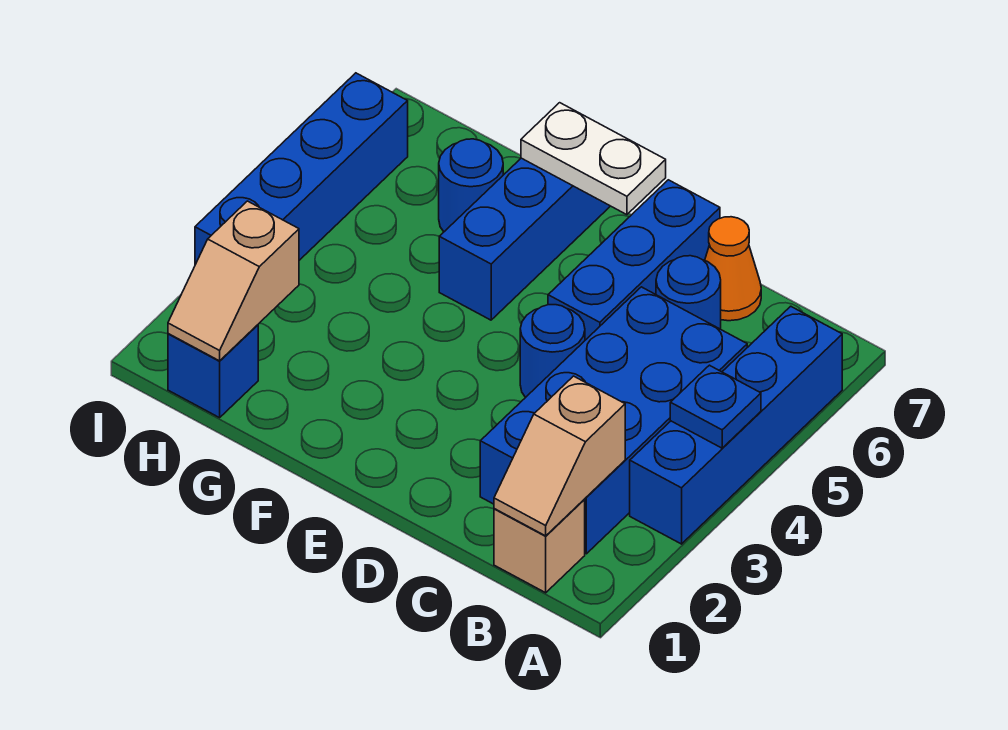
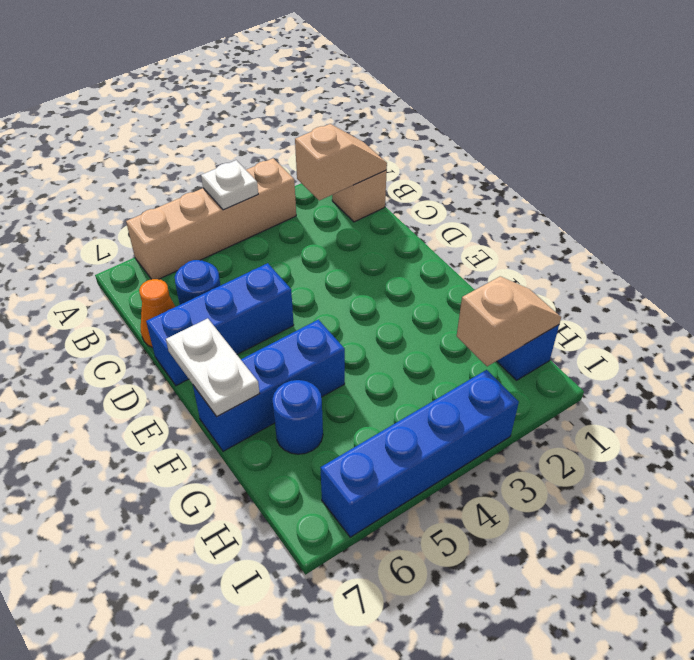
blue brick A3:A6 level 1 -> tan brick A3:A6 level 1
blue plate A4 level 2 -> white plate A4 level 2
blue brick B2:C5 level 1 -> none
blue round brick D4 level 1 -> none

